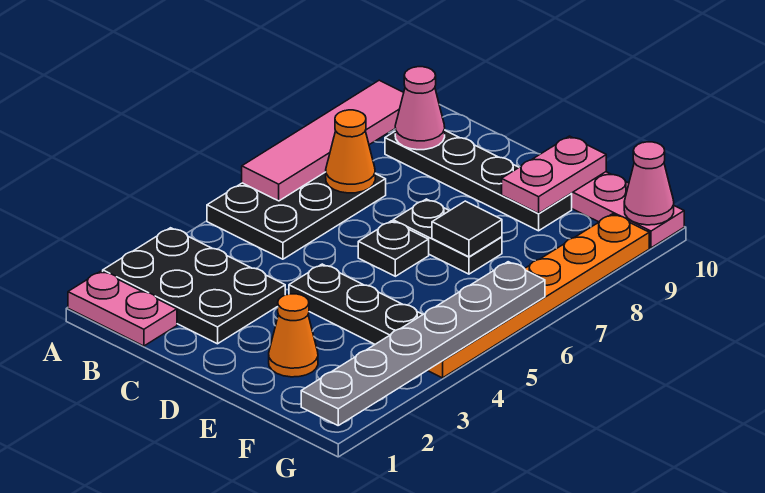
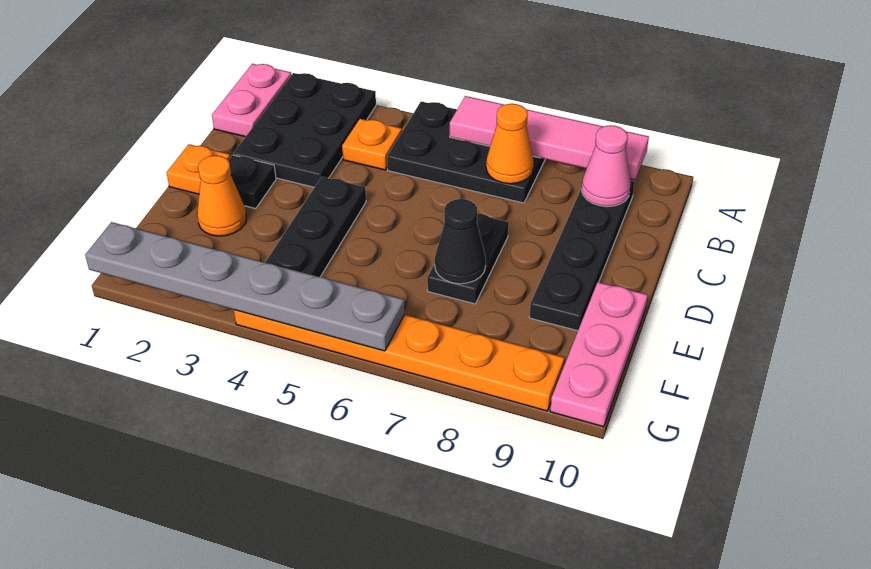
none -> orange plate B4 level 1
none -> orange plate D1 level 1
black plate D6 level 1 -> black plate D2 level 1
black tile E7 level 2 -> black cone E7 level 2
pink plate E9:E10 level 2 -> none
pink cone G10 level 2 -> none

